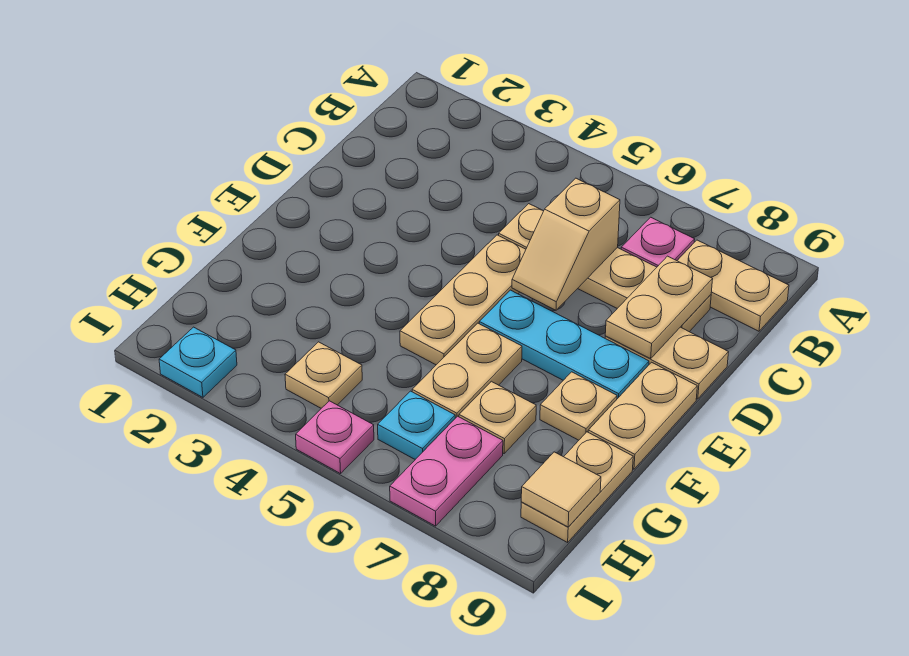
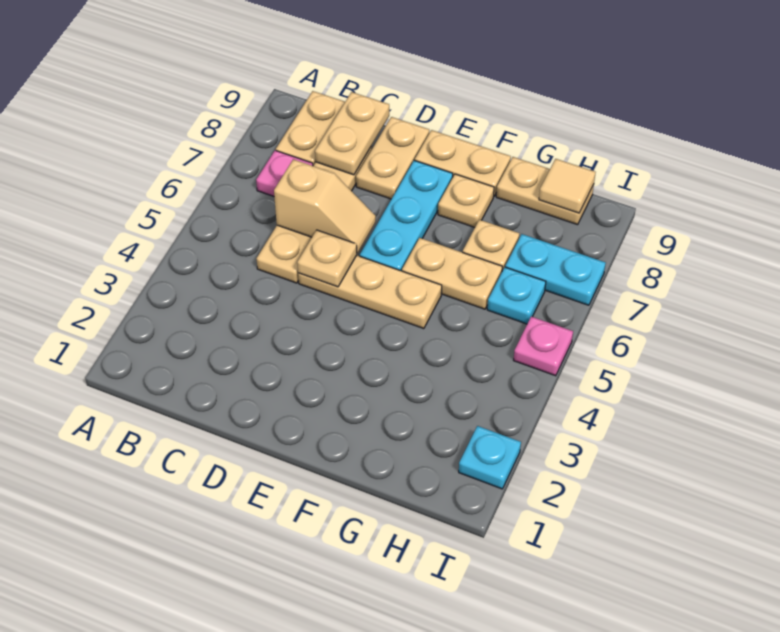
tan plate C8:D8 level 2 -> tan plate C8:C9 level 2
tan plate H4 level 1 -> tan plate D5 level 2
pink plate H7:I7 level 1 -> cyan plate H7:I7 level 1

